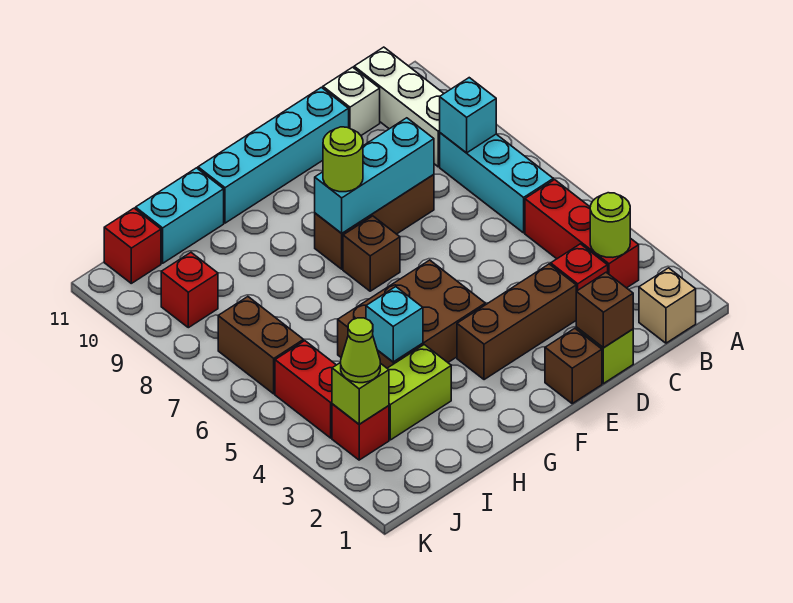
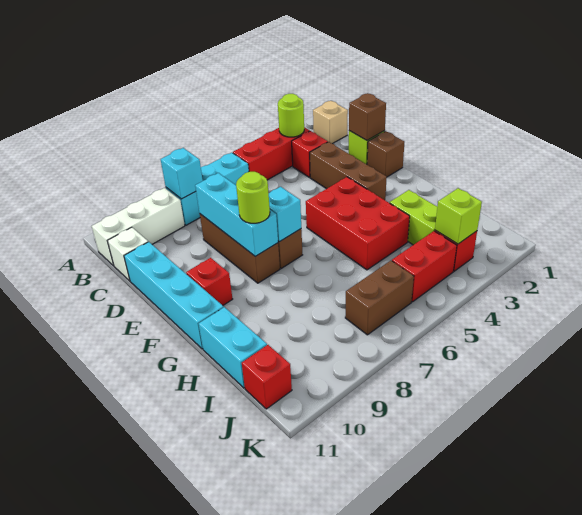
brown brick F4:H5 level 1 -> red brick F4:H5 level 1
cyan brick H4 level 2 -> cyan brick F7 level 2
lime cone J3 level 3 -> none
red brick J9 level 1 -> red brick F10 level 1

